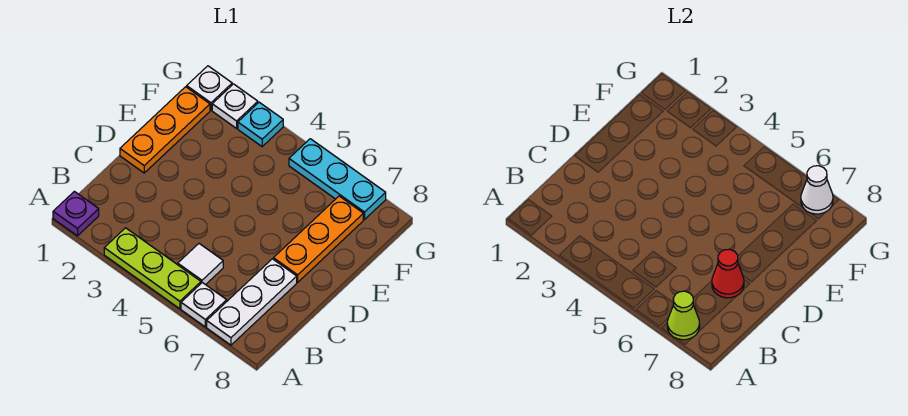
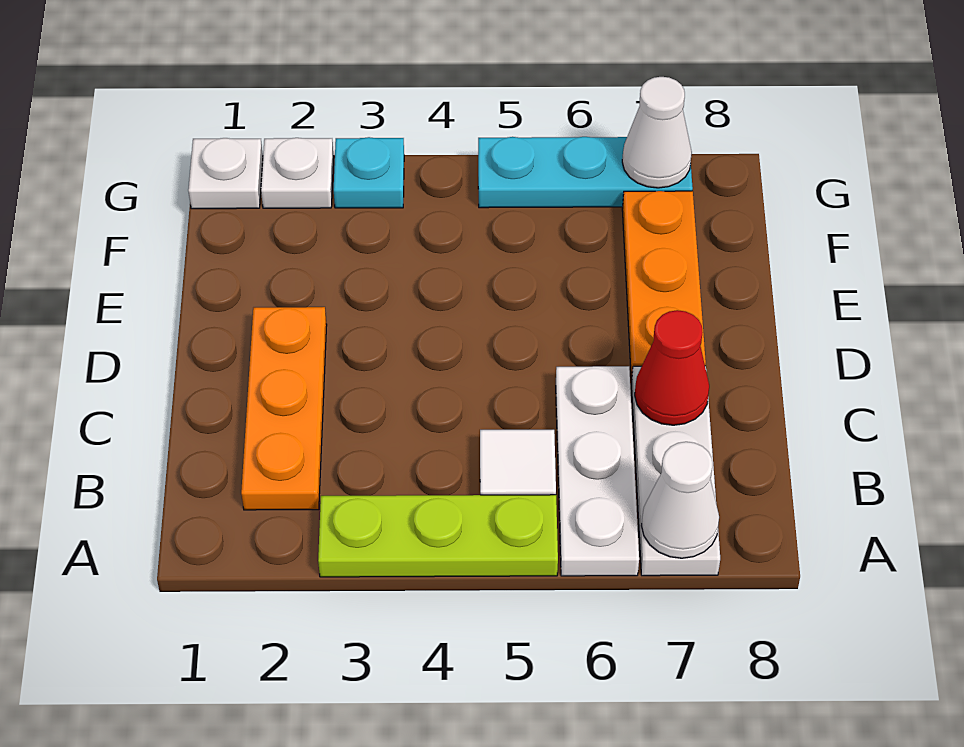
purple plate A1 level 1 -> none
white plate A6 level 1 -> white plate A6:C6 level 1
lime cone A7 level 2 -> white cone A7 level 2
orange plate D1:F1 level 1 -> orange plate B2:D2 level 1

